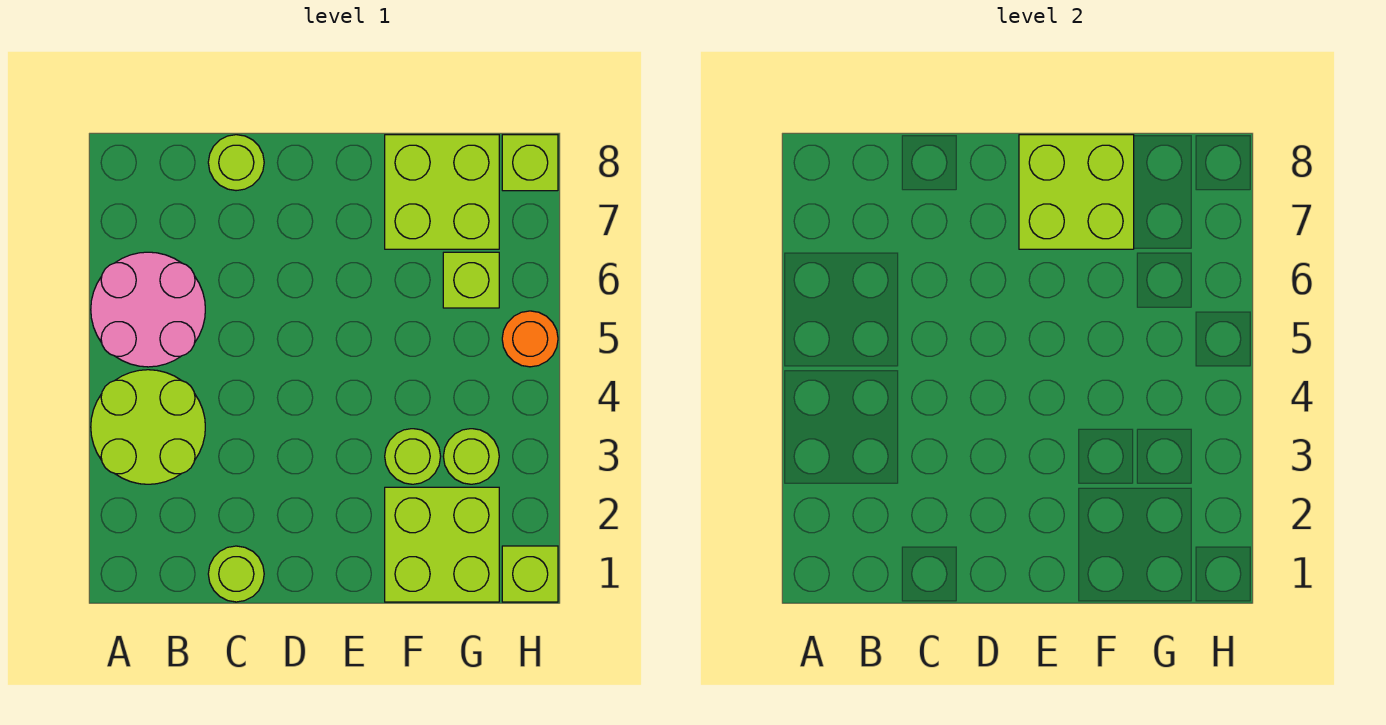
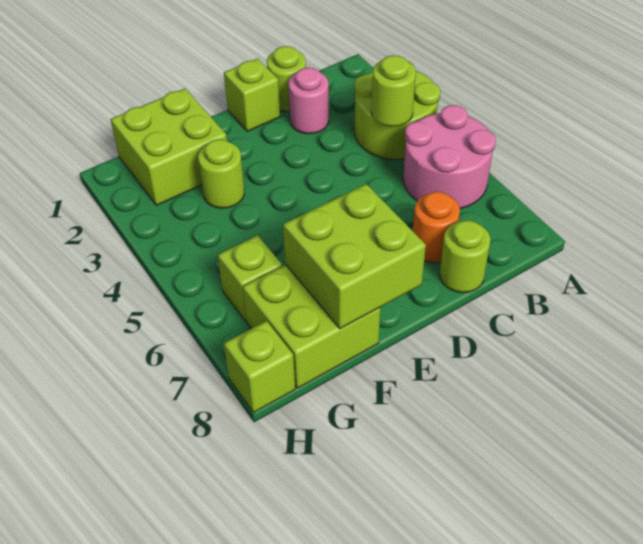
none -> pink round brick C2 level 1
lime round brick G3 level 1 -> lime round brick B4 level 2
lime brick H1 level 1 -> lime brick D1 level 1
orange round brick H5 level 1 -> orange round brick C7 level 1

